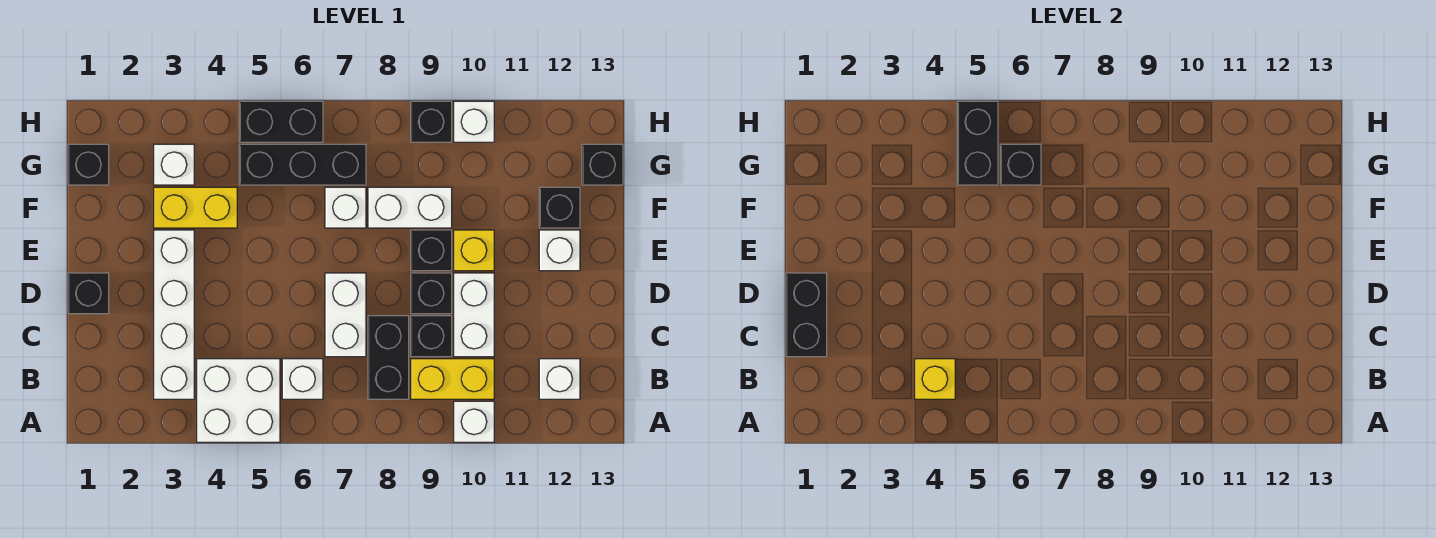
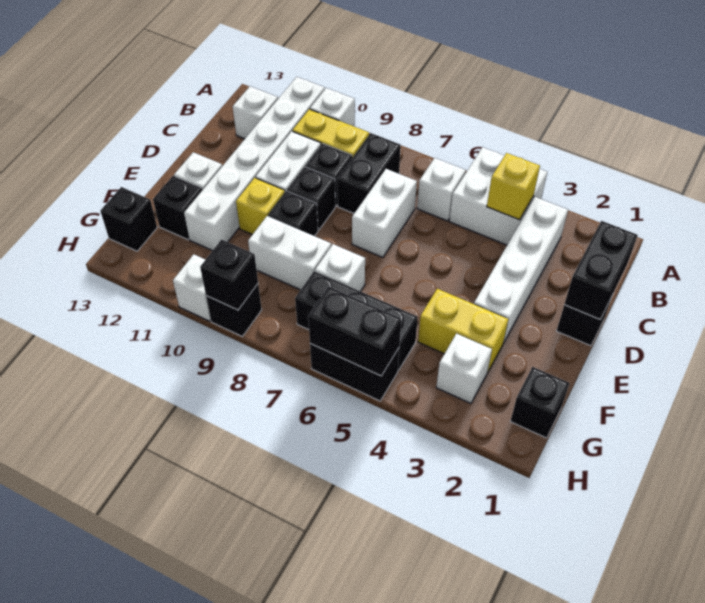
none -> white brick A11:F11 level 1
black brick G5:H5 level 2 -> black brick H5:H6 level 2
black brick G6 level 2 -> black brick H9 level 2

